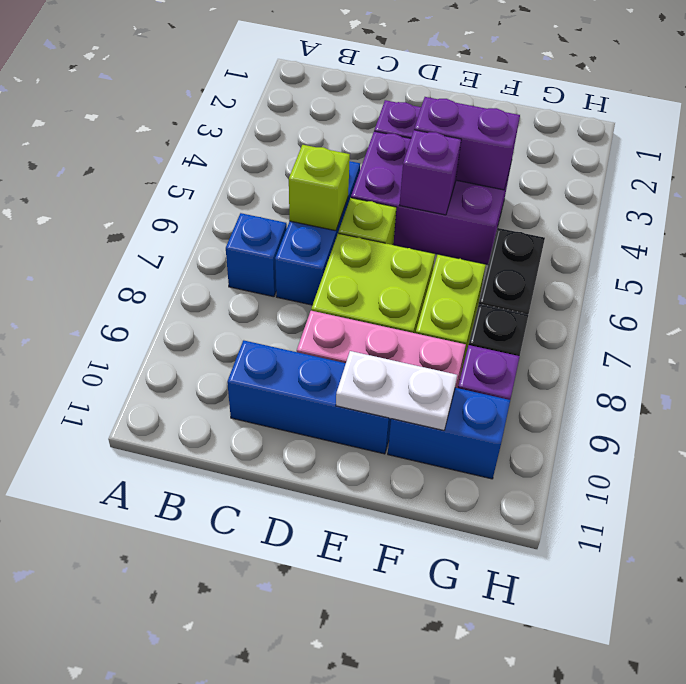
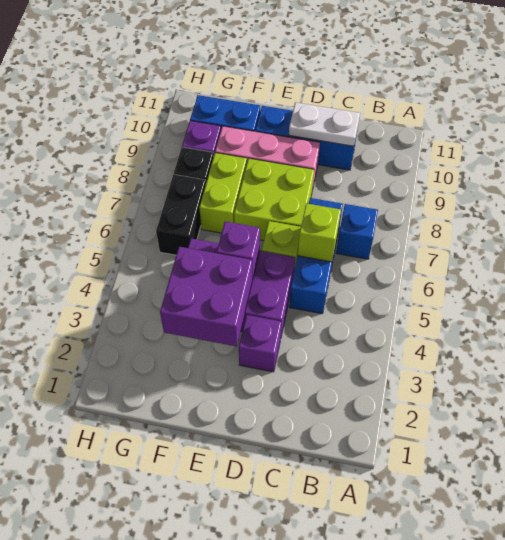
purple brick E4:F4 level 2 -> purple brick E3:F4 level 2
white plate E10:F10 level 2 -> white plate C10:D10 level 2

